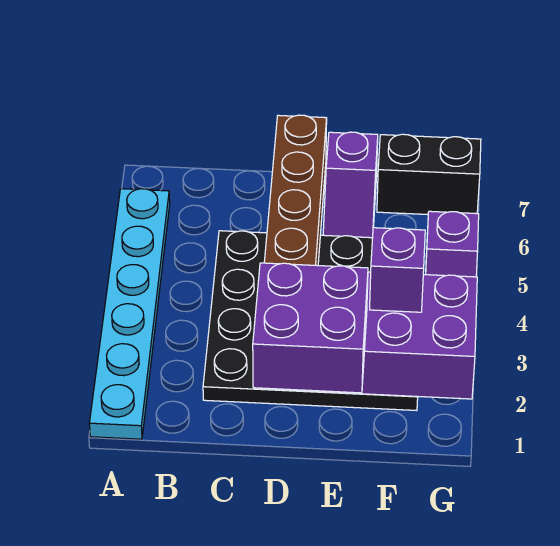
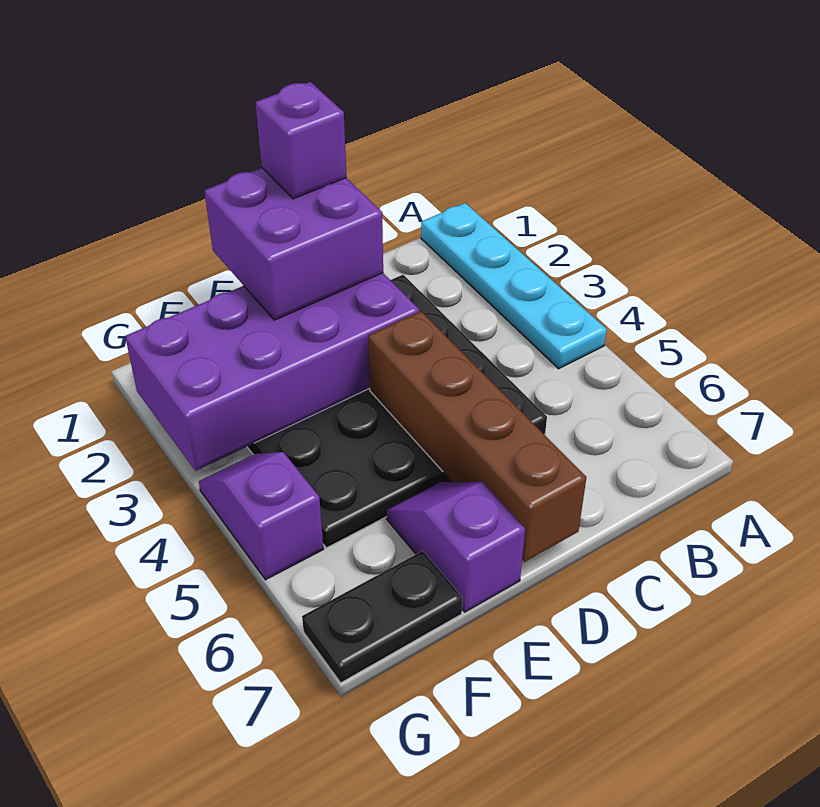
cyan plate A1:A6 level 1 -> cyan plate A1:A4 level 1
purple brick F3 level 3 -> purple brick D1 level 4
black brick F7:G7 level 1 -> black plate F7:G7 level 1

